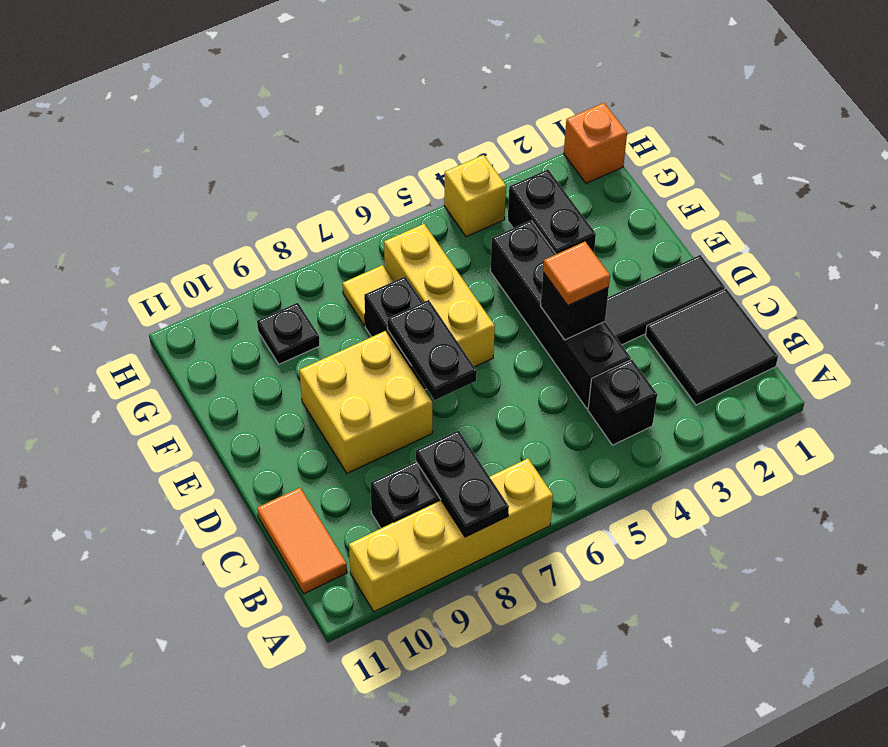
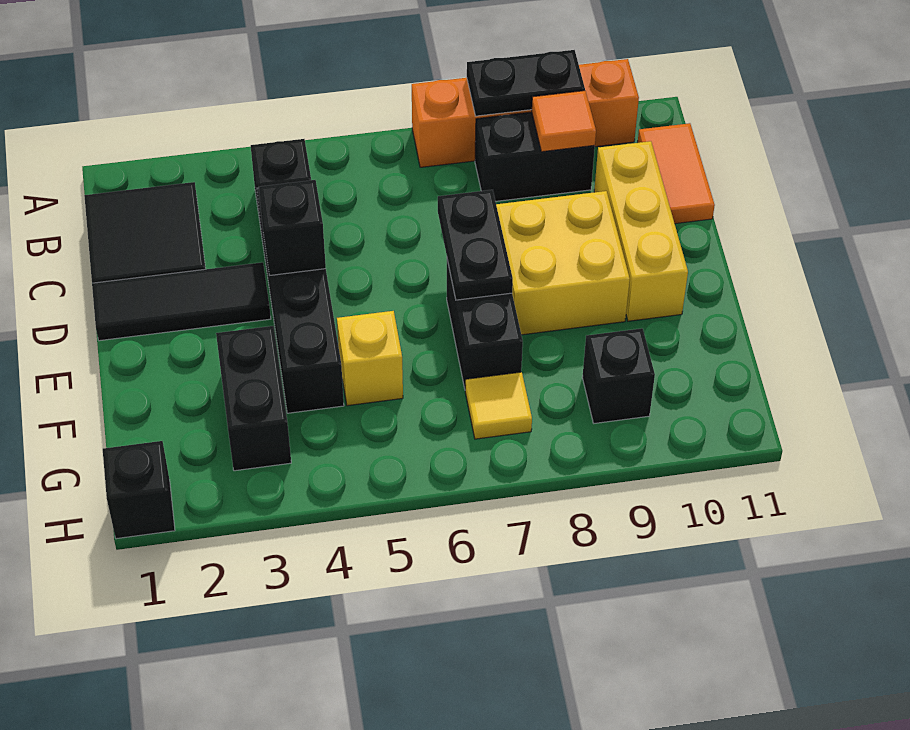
yellow brick A7:A10 level 1 -> orange brick A7:A10 level 1
black plate A8:B8 level 2 -> black plate A8:A9 level 2
orange tile D4 level 3 -> orange tile B9 level 2
yellow brick E6:G6 level 1 -> yellow brick C10:E10 level 1
black plate G9 level 1 -> black brick G9 level 1
orange brick H1 level 1 -> black brick H1 level 1
yellow brick H4 level 1 -> yellow brick F5 level 1

